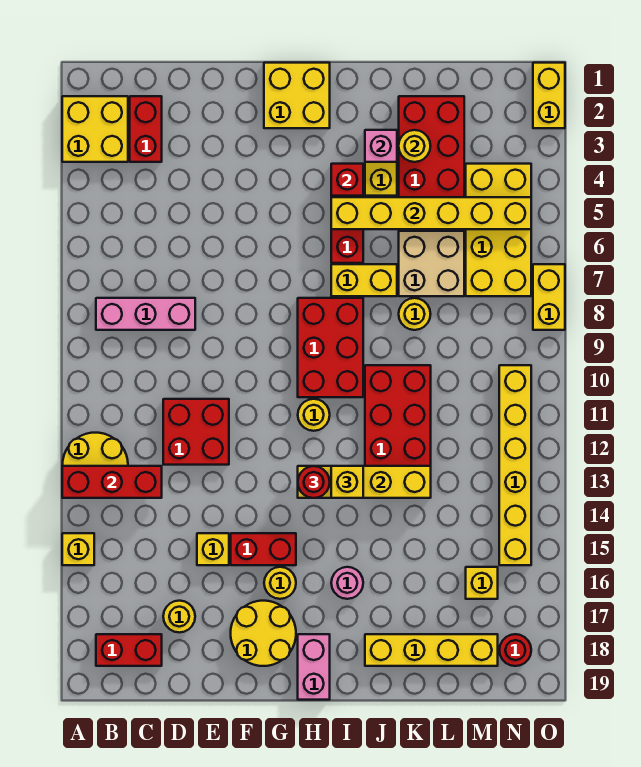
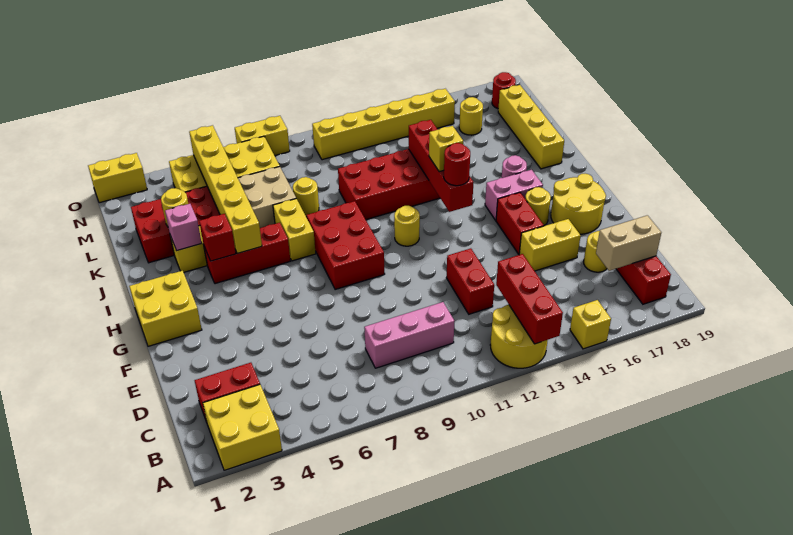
pink brick B8:D8 level 1 -> pink brick C8:C10 level 1
none -> tan brick C17:C18 level 2
red brick D11:E12 level 1 -> red brick D12:E12 level 1
yellow brick E15 level 1 -> yellow brick E15:E16 level 1
red brick H8:I10 level 1 -> red brick G8:I9 level 1
yellow brick H13:K13 level 2 -> red brick H13:K13 level 2
pink brick H18:H19 level 1 -> pink brick H15:H16 level 1
yellow brick M16 level 1 -> yellow round brick M16 level 1

